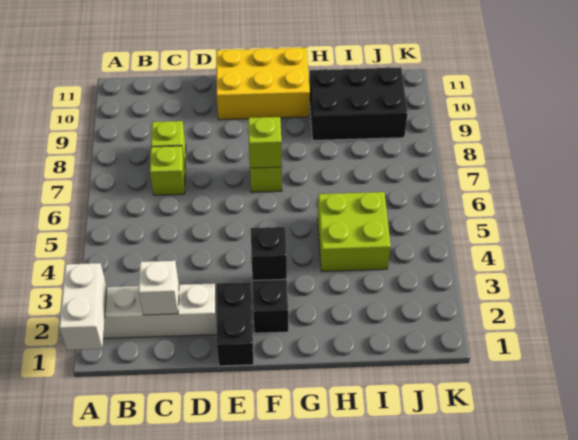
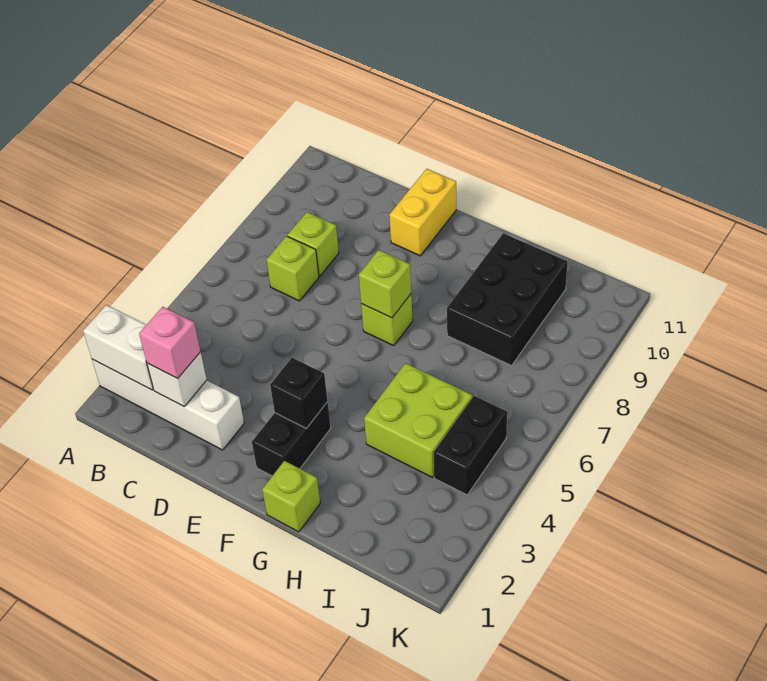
white brick A1:A2 level 2 -> white brick A2:B2 level 2
none -> pink brick C2 level 3
black brick E1:E2 level 1 -> black brick J4:J5 level 1
yellow brick E10:G11 level 1 -> yellow brick E10:E11 level 1
none -> lime brick G1 level 1
black brick H9:J10 level 1 -> black brick H8:I10 level 1

